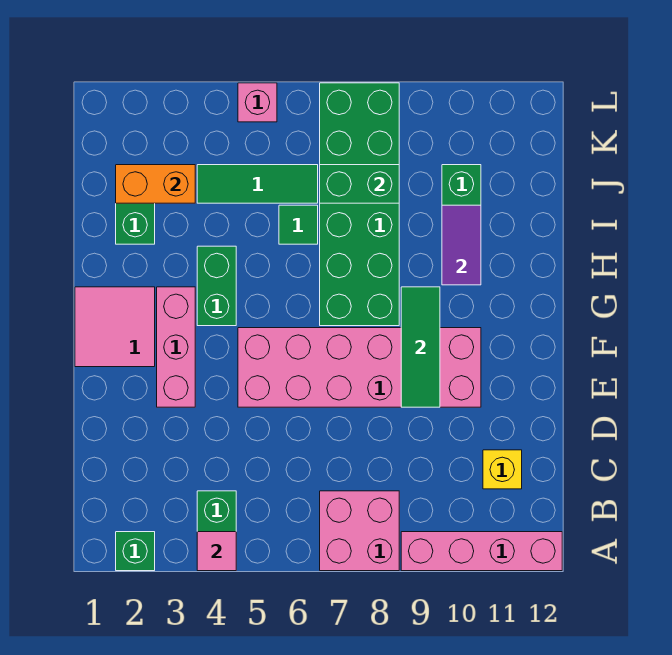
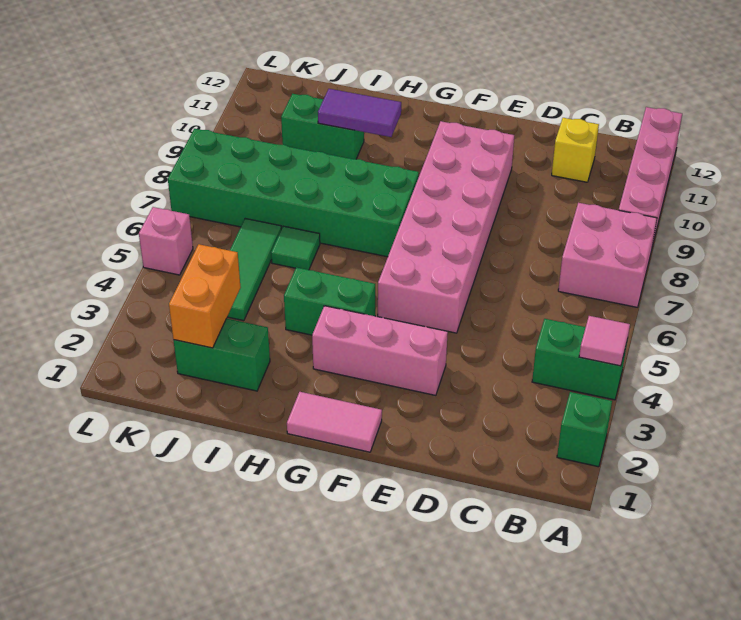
green tile E9:G9 level 2 -> none
pink tile F1:G2 level 1 -> pink tile F1:G1 level 1
green brick J7:J8 level 2 -> none

